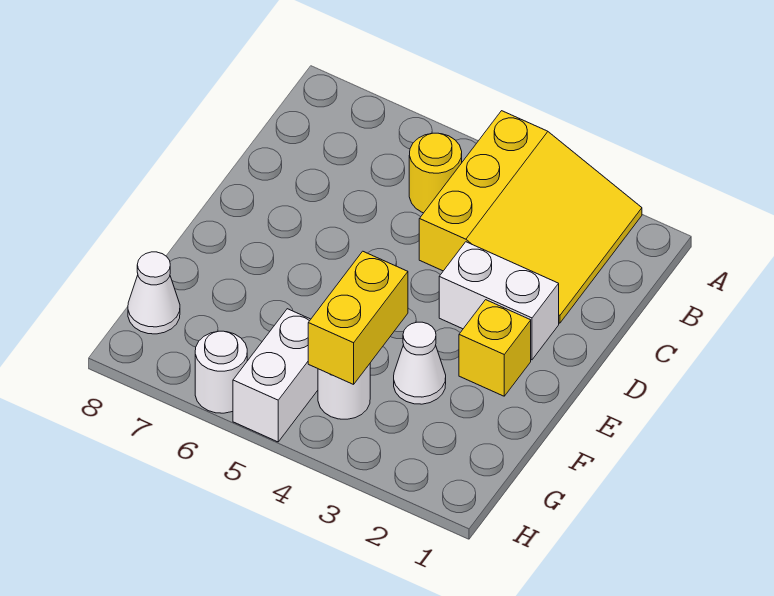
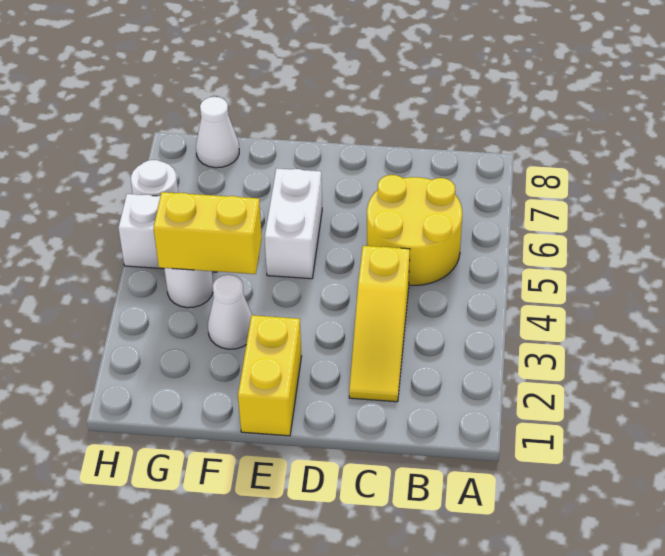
yellow slope A2:C4 level 1 top 4 -> yellow slope C2:C4 level 1 top 4
yellow round brick B5 level 1 -> yellow round brick B5:C6 level 1
white brick D2:D3 level 1 -> white brick E5:E6 level 1
yellow brick E2 level 1 -> yellow brick E1:E2 level 1

